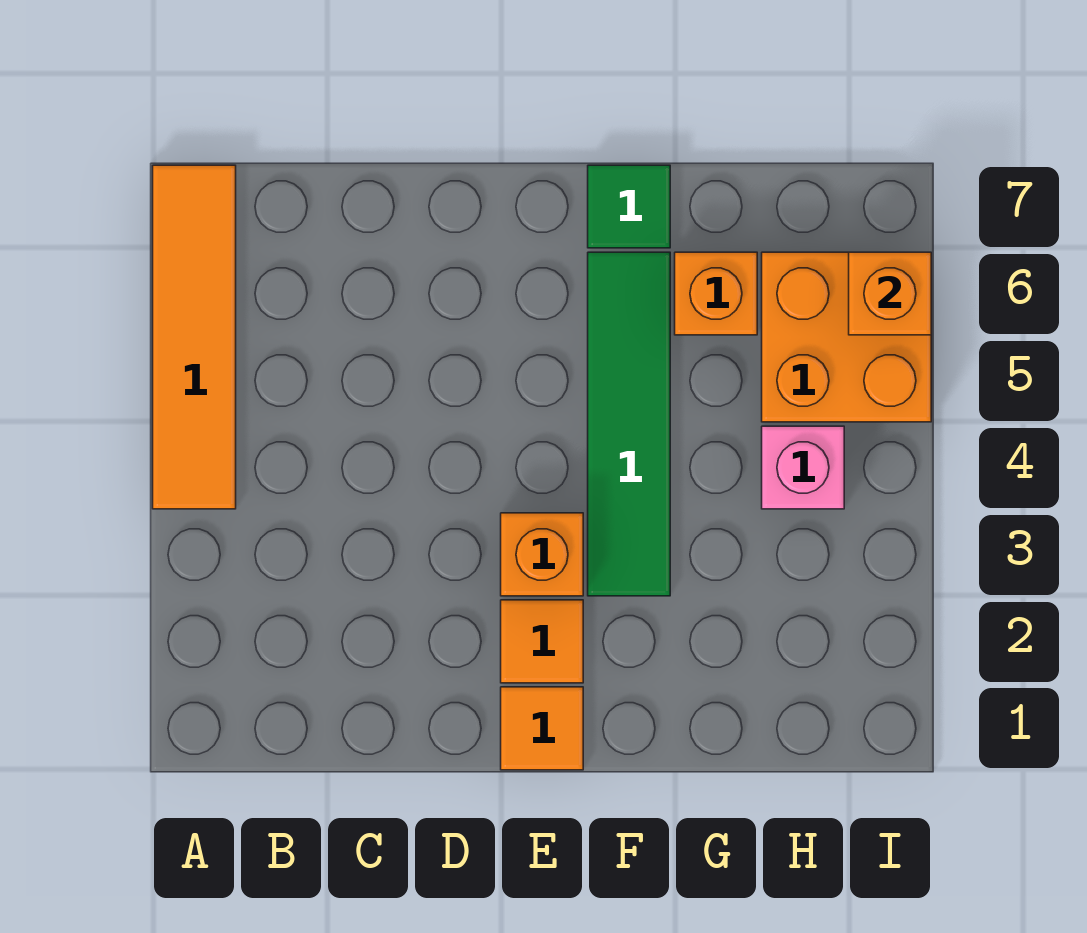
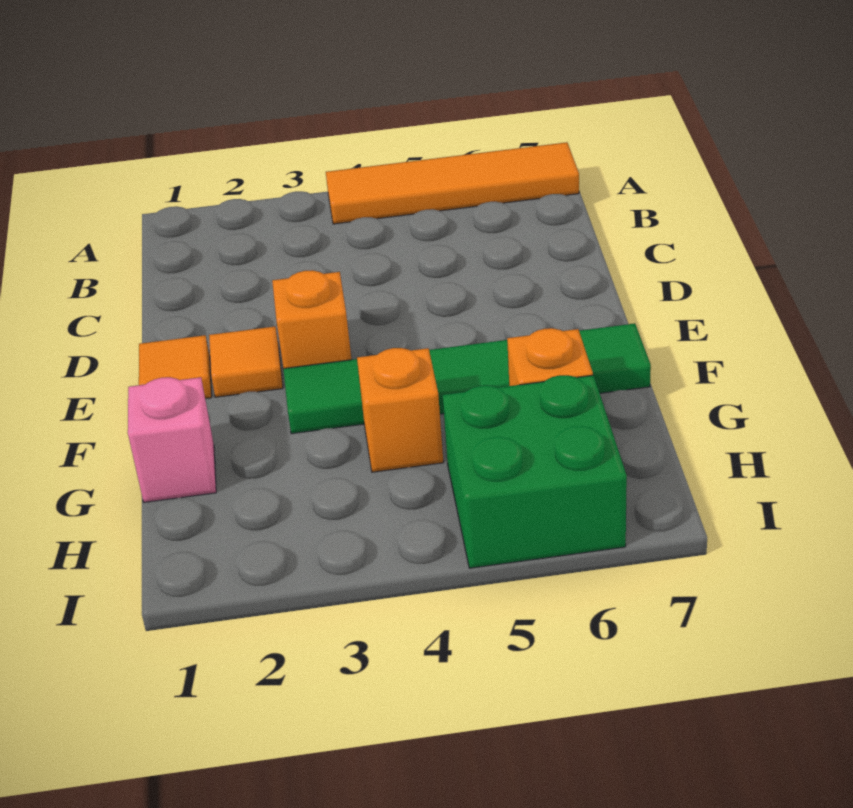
pink brick H4 level 1 -> pink brick G1 level 1
orange brick H5:I6 level 1 -> green brick H5:I6 level 1
orange brick I6 level 2 -> orange brick G4 level 1

